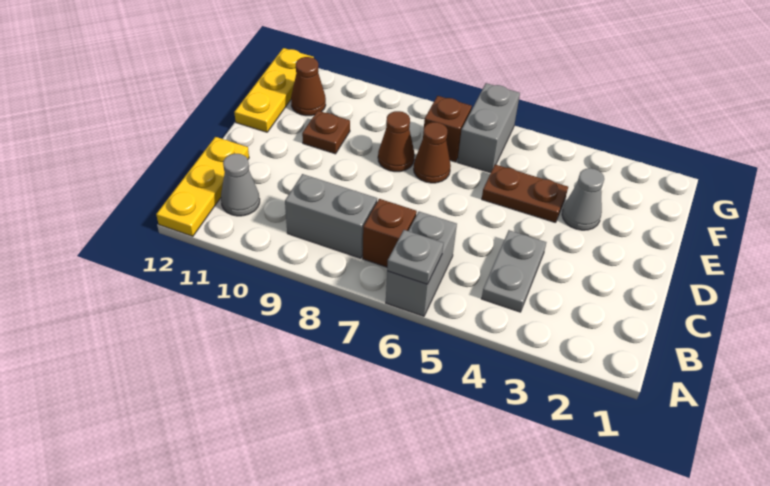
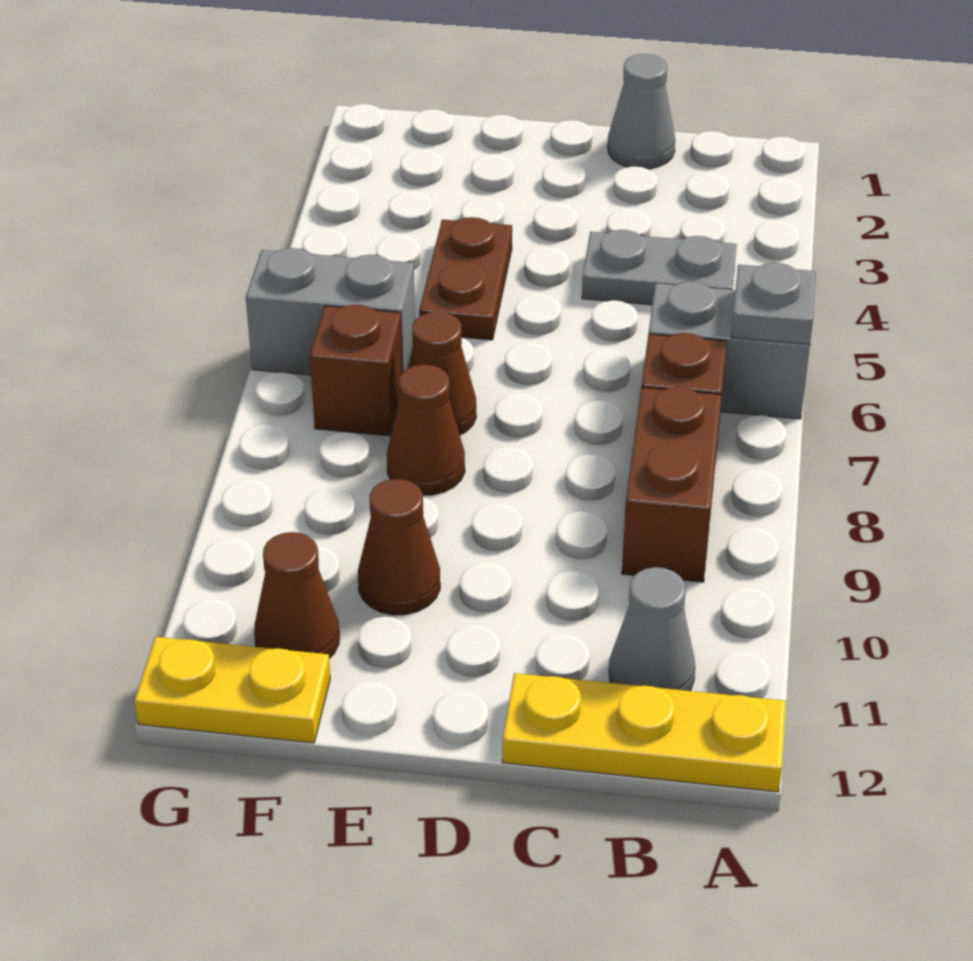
grey brick B8:B9 level 1 -> brown brick B8:B9 level 1
grey cone E3 level 1 -> grey cone C1 level 1
brown plate E10 level 1 -> brown cone E10 level 1
yellow plate E12:G12 level 1 -> yellow plate F12:G12 level 1

